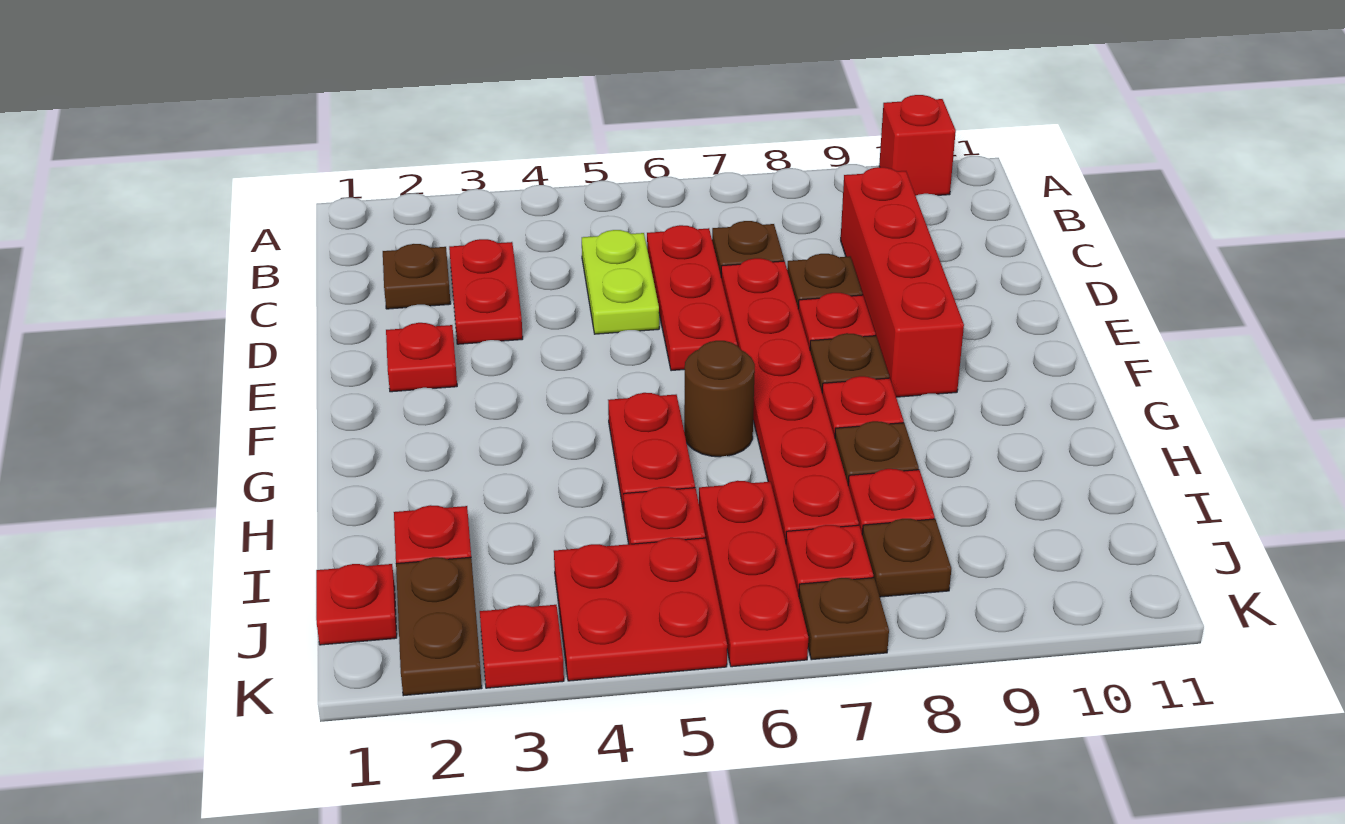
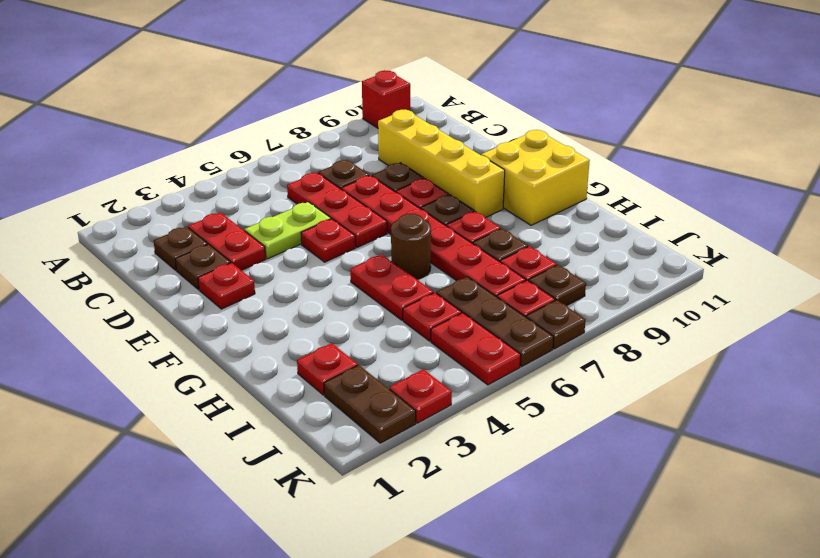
lime plate C5:D5 level 1 -> lime plate D4:D5 level 1
red brick C9:F9 level 1 -> yellow brick C9:F9 level 1
none -> brown plate D2 level 1
none -> yellow brick F10:G11 level 1
red plate I6:K6 level 1 -> brown plate I6:K6 level 1
red plate J1 level 1 -> red plate E5 level 1
red plate J4:K5 level 1 -> red plate J5:K5 level 1

